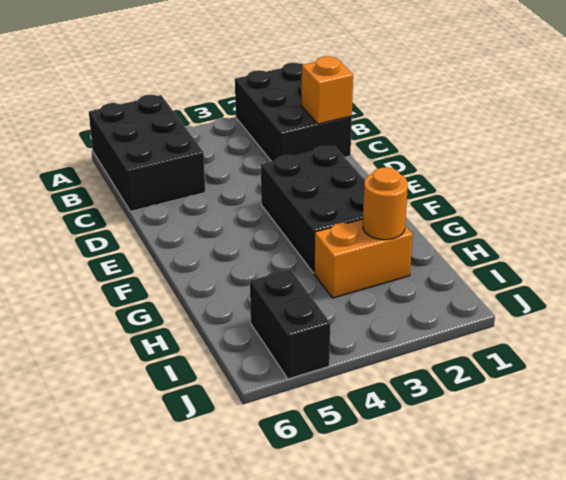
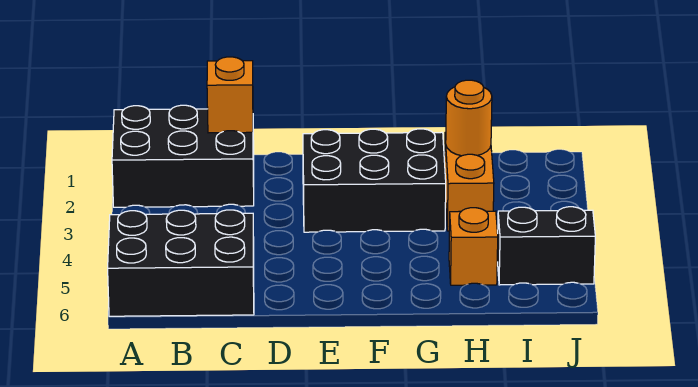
none -> orange brick H5 level 1

